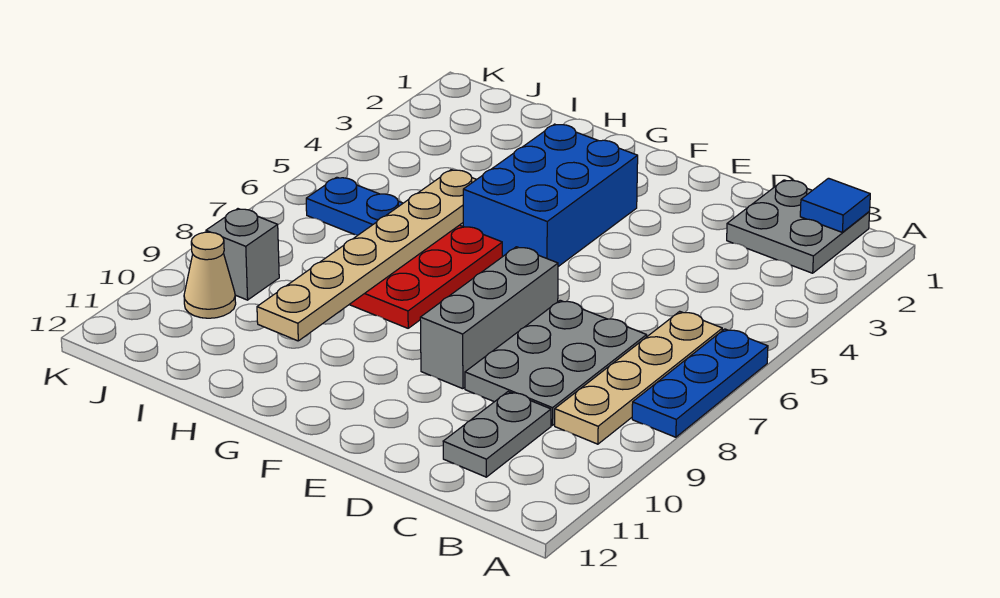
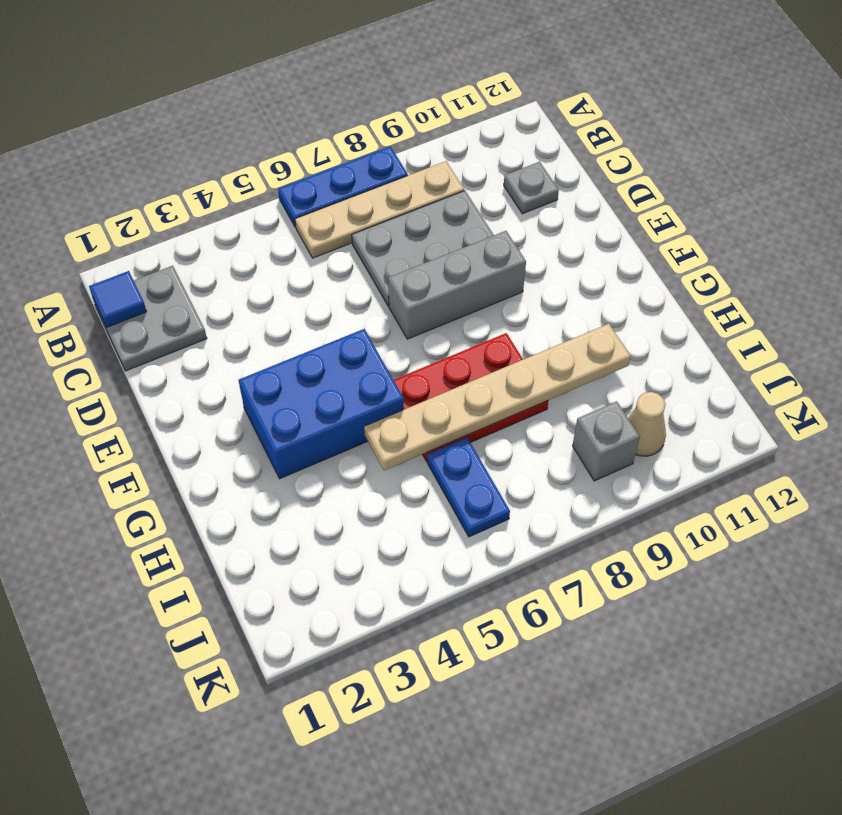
grey plate C10:C11 level 1 -> grey plate C11 level 1

